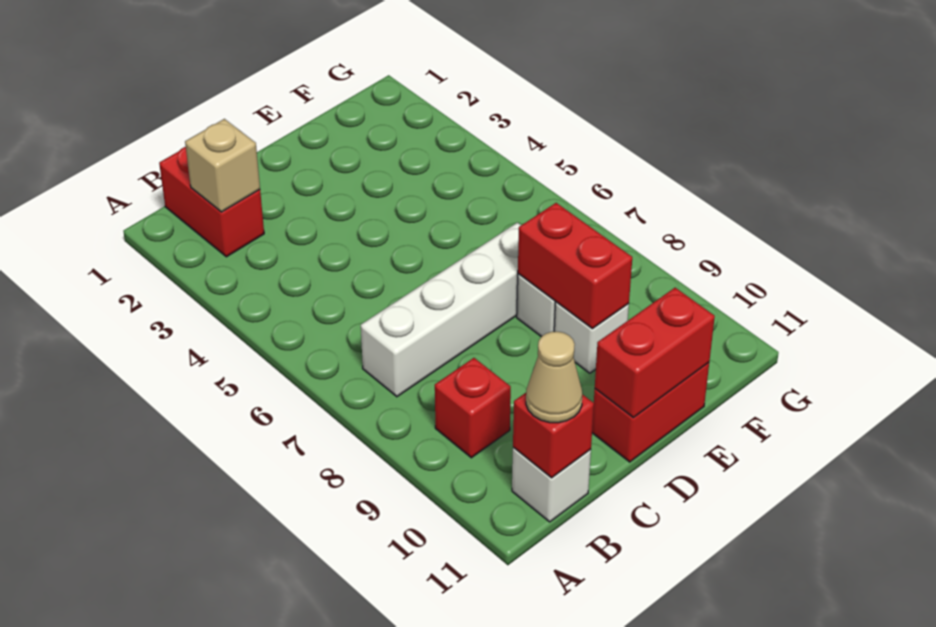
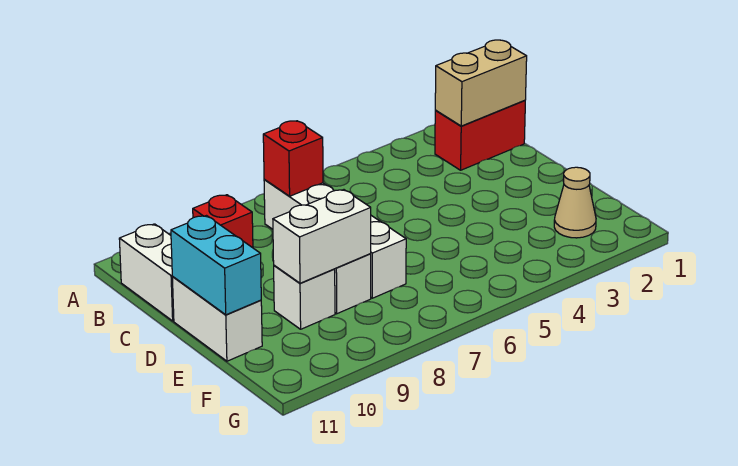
tan brick B2 level 2 -> tan brick B1:B2 level 2
white brick B11 level 1 -> white brick B11:C11 level 1
red brick B11 level 2 -> red brick B7 level 2
tan cone B11 level 3 -> tan cone F2 level 1
red brick D11:E11 level 1 -> white brick D11:E11 level 1
red brick D11:E11 level 2 -> cyan brick D11:E11 level 2
red brick E8:E9 level 2 -> white brick E8:E9 level 2

